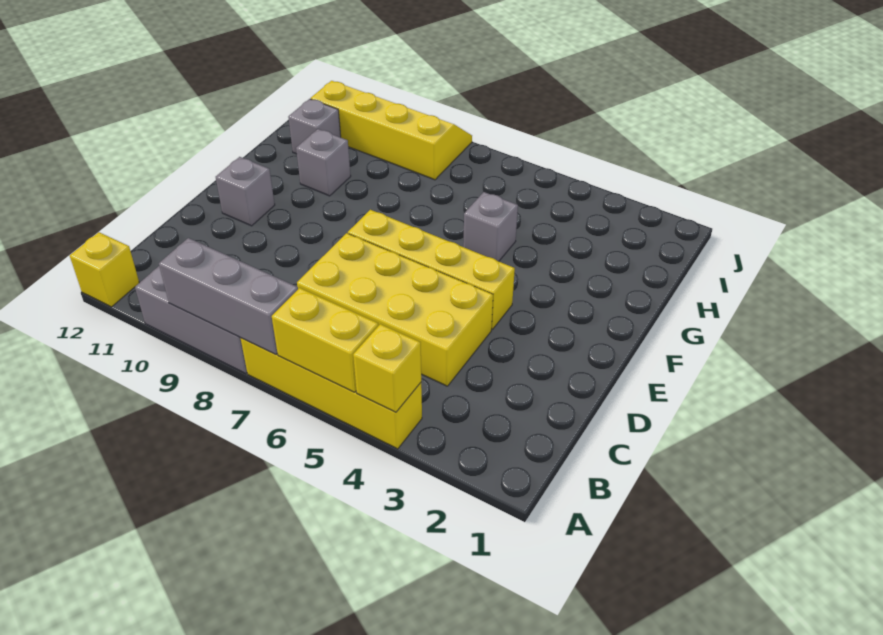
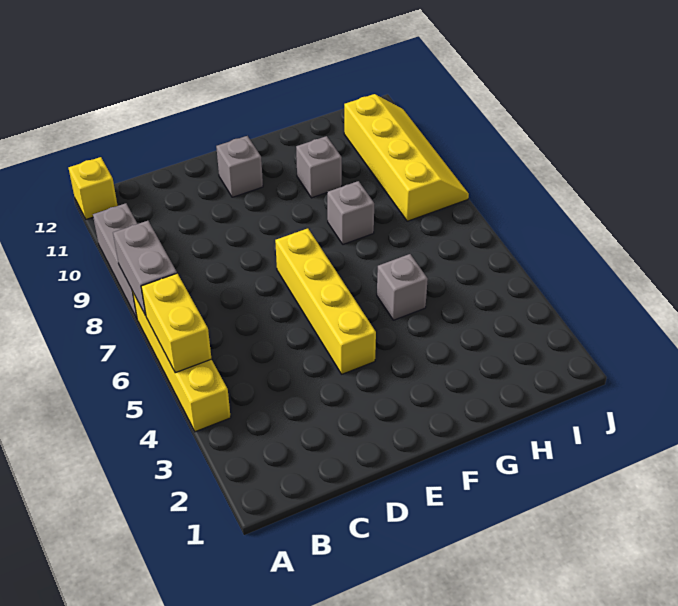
yellow brick A4 level 2 -> none
grey brick A7:A9 level 2 -> grey brick A7:A8 level 2
yellow brick C4:D7 level 1 -> none
grey brick H11 level 1 -> grey brick G8 level 1

